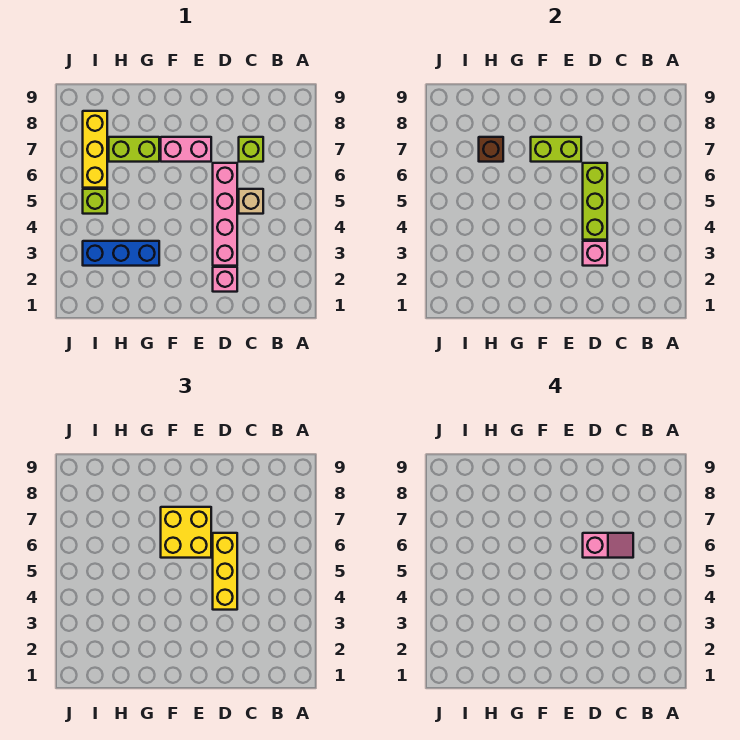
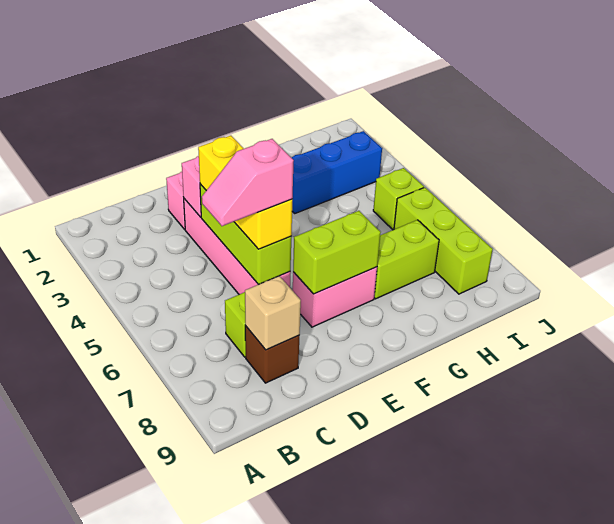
tan brick C5 level 1 -> tan brick C8 level 2
yellow brick E6:F7 level 3 -> none
brown brick H7 level 2 -> brown brick C8 level 1
yellow brick I6:I8 level 1 -> lime brick I6:I8 level 1

